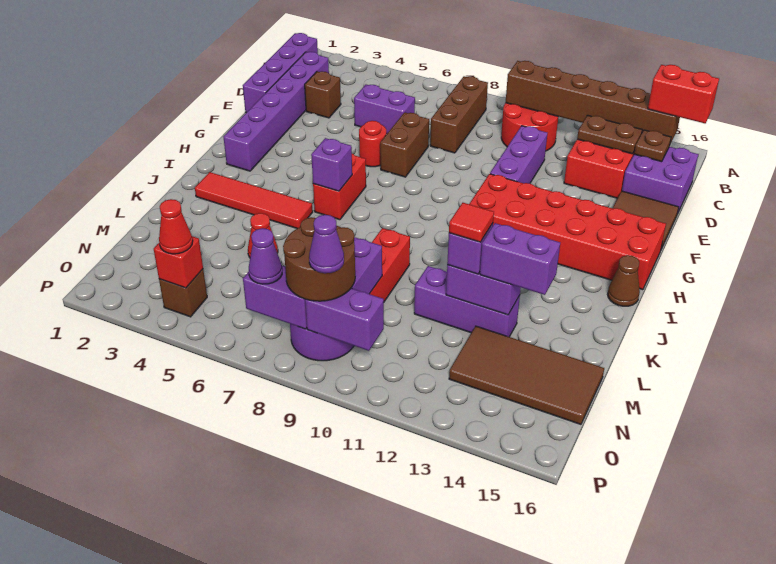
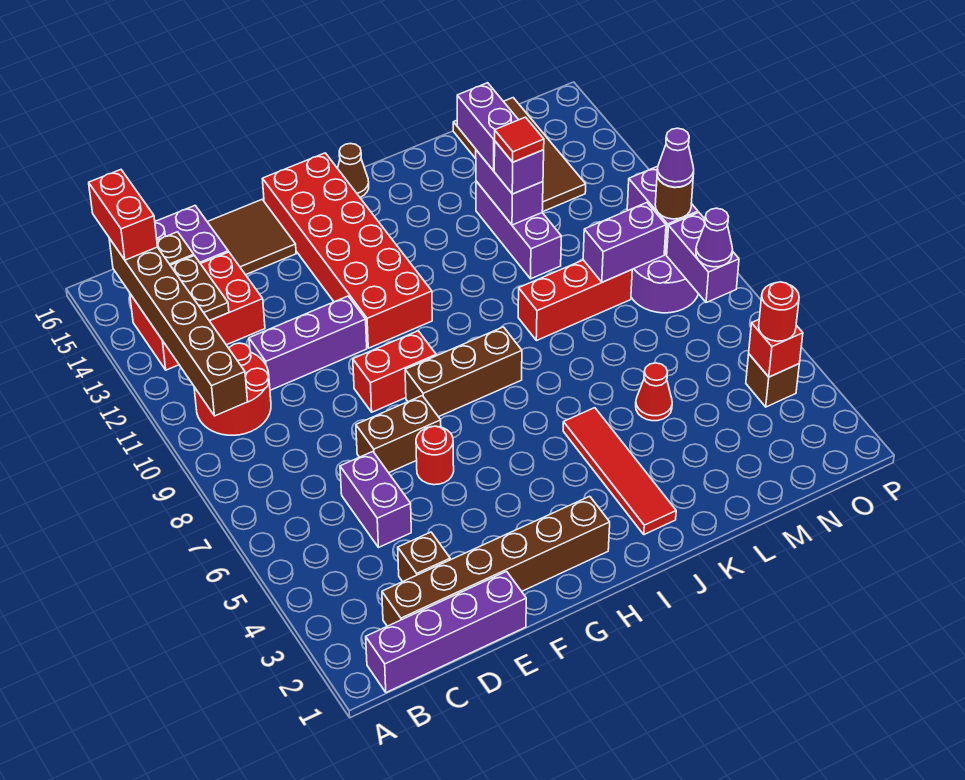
brown brick B8:D8 level 1 -> brown brick G8:I8 level 1
purple brick C2:H2 level 1 -> brown brick C2:H2 level 1
red brick H6:I6 level 1 -> red brick F9:G9 level 1
purple brick I6 level 2 -> none
brown round brick N8:O9 level 3 -> brown round brick O9 level 3
red cone O4 level 3 -> red round brick O4 level 3

